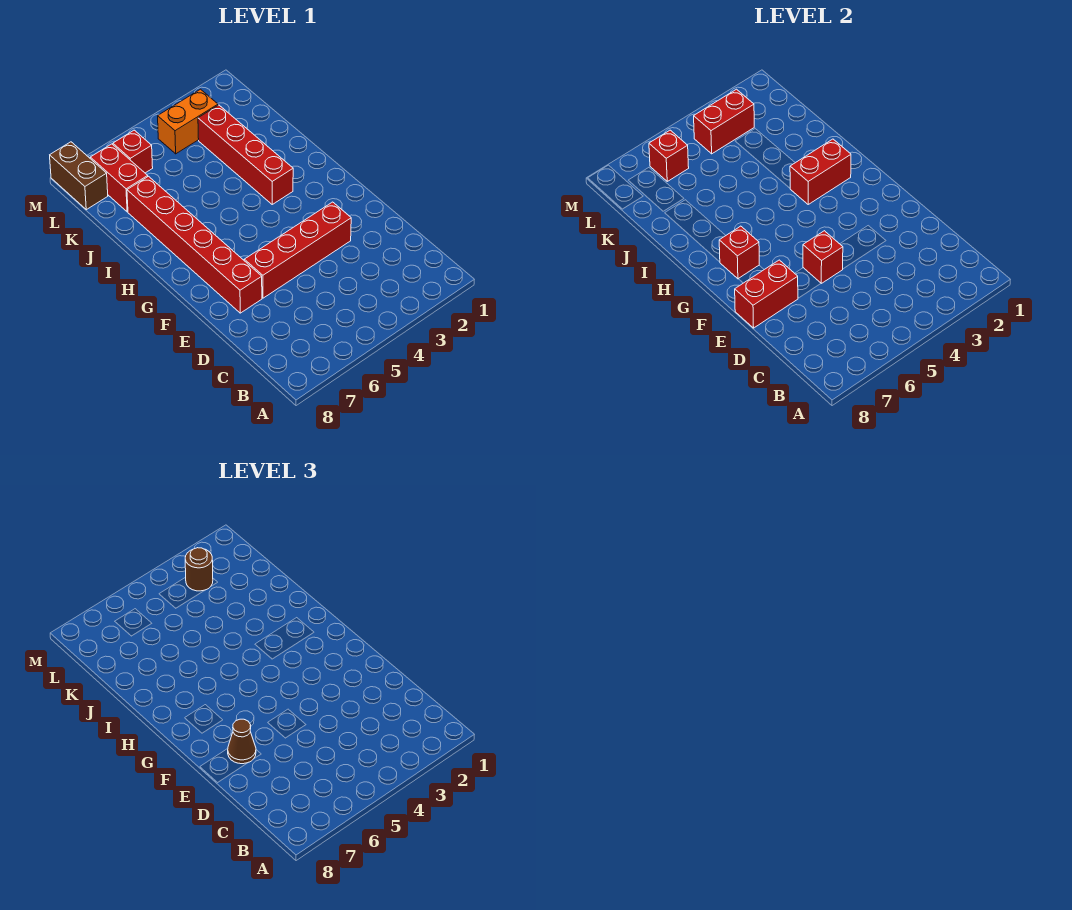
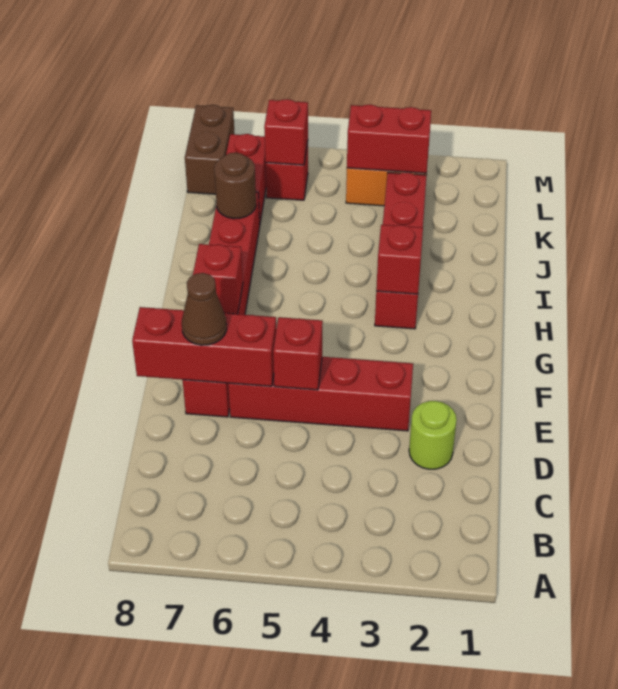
none -> lime round brick D2 level 1
red brick E7:E8 level 2 -> red brick E6:E8 level 2
red brick H2:H3 level 2 -> red brick H3 level 2
brown round brick L3 level 3 -> brown round brick J7 level 2

